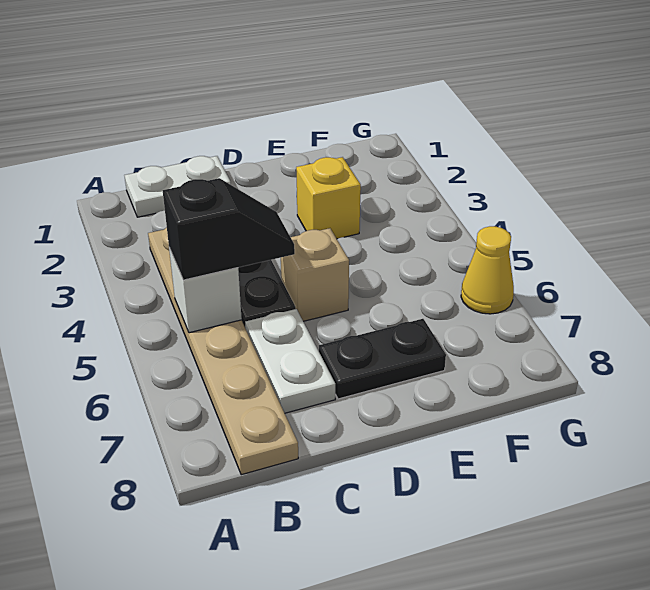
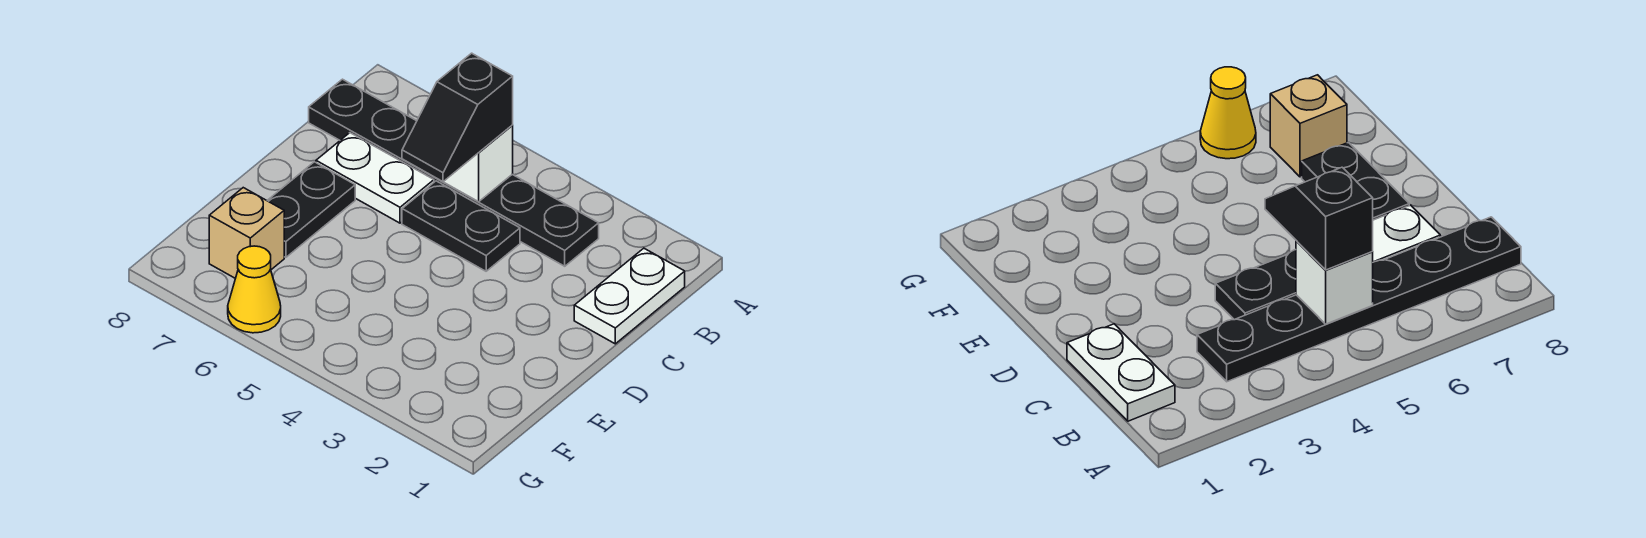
tan plate B3:B8 level 1 -> black plate B3:B8 level 1
tan brick D5 level 1 -> tan brick F7 level 1
yellow brick E3 level 1 -> none

